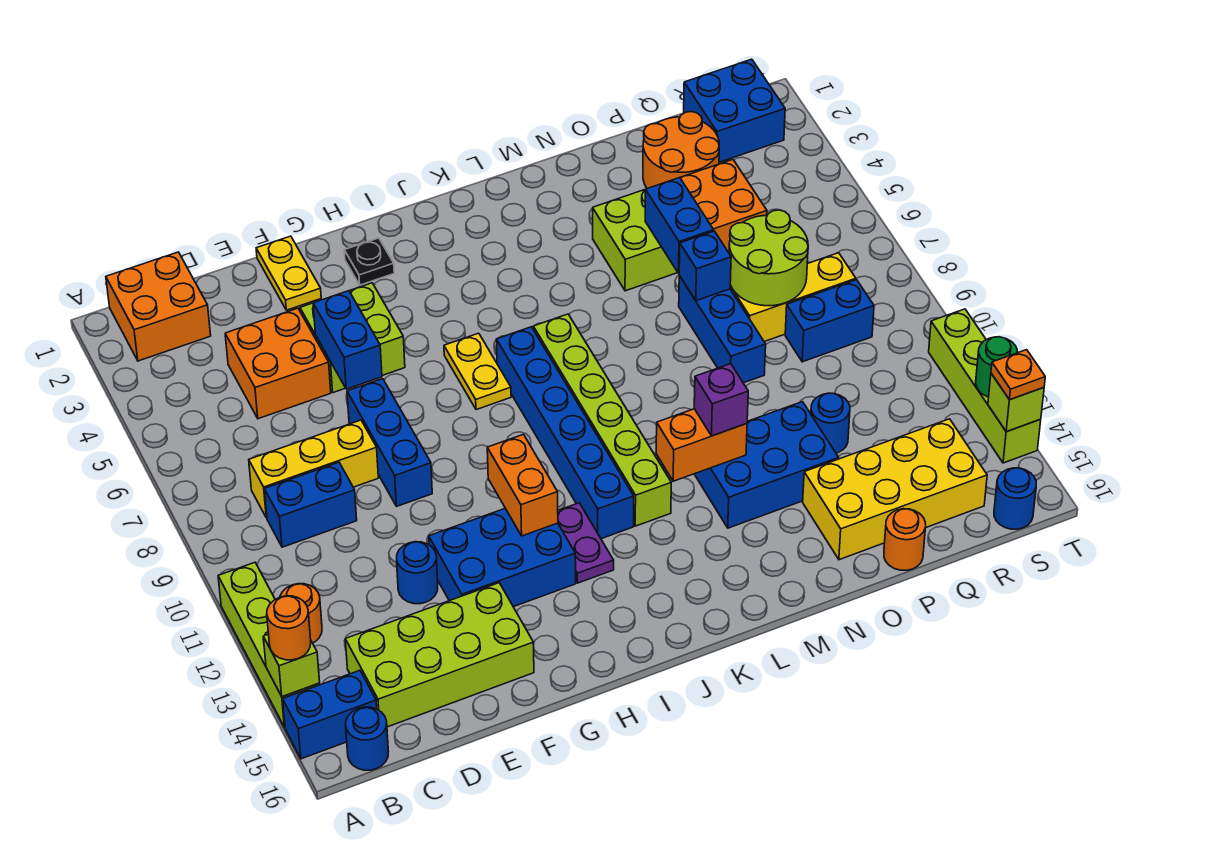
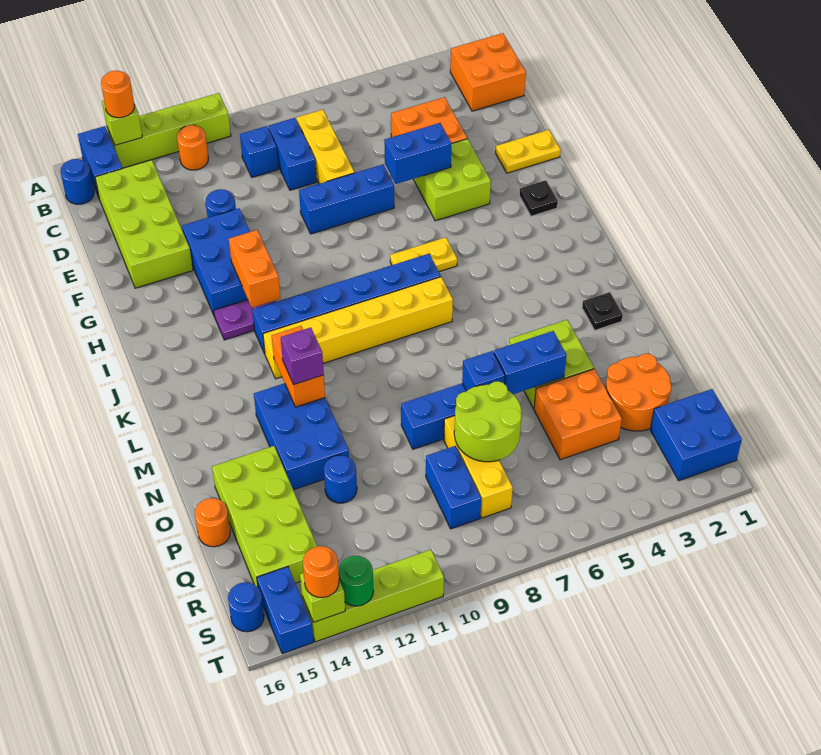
none -> blue brick C10 level 1
orange brick H11:H12 level 2 -> orange brick H12:I12 level 2
lime brick K7:K12 level 1 -> yellow brick K7:K12 level 1
none -> black plate M2 level 1
yellow brick O14:R15 level 1 -> lime brick O14:R15 level 1
none -> blue brick S15:T15 level 1
orange plate T14 level 3 -> orange round brick T14 level 3

